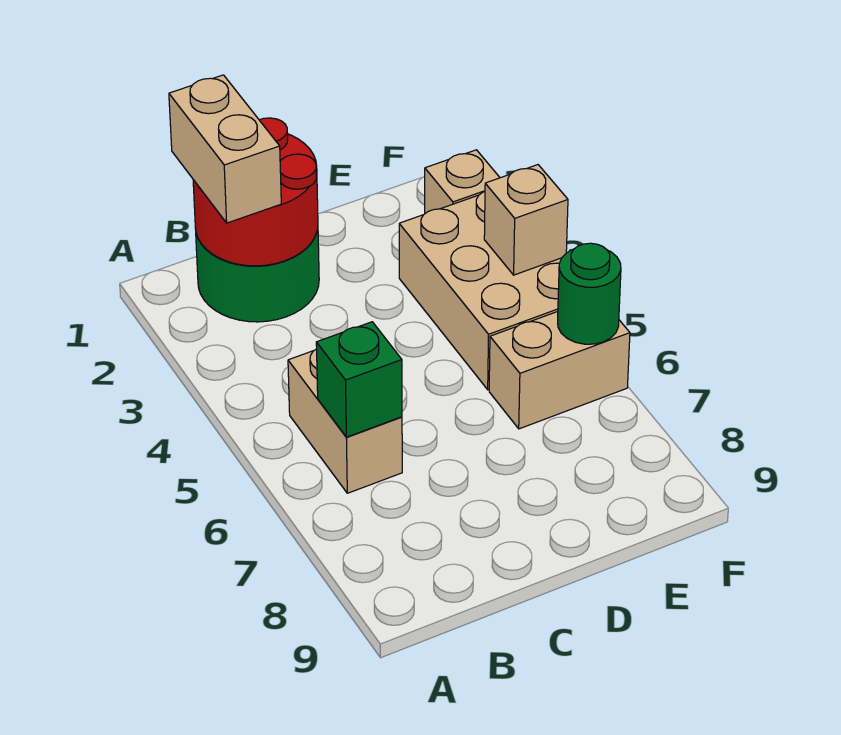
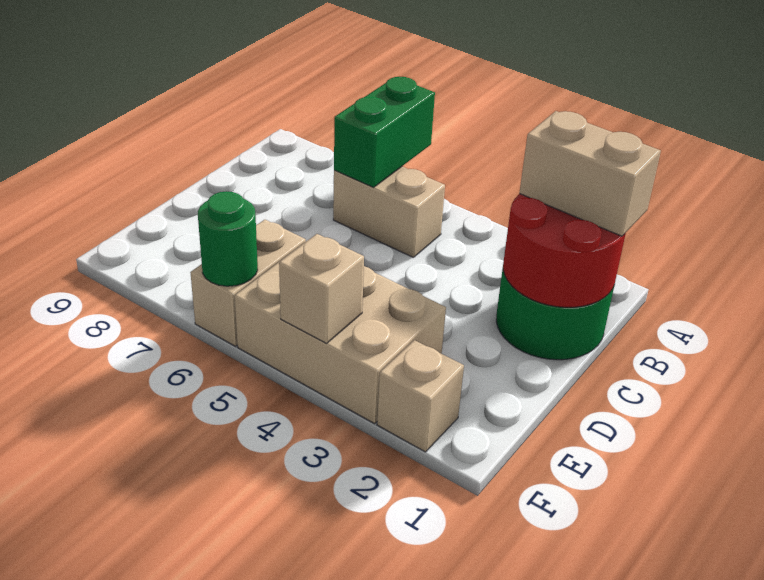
green brick B6 level 2 -> green brick A6:B6 level 2

